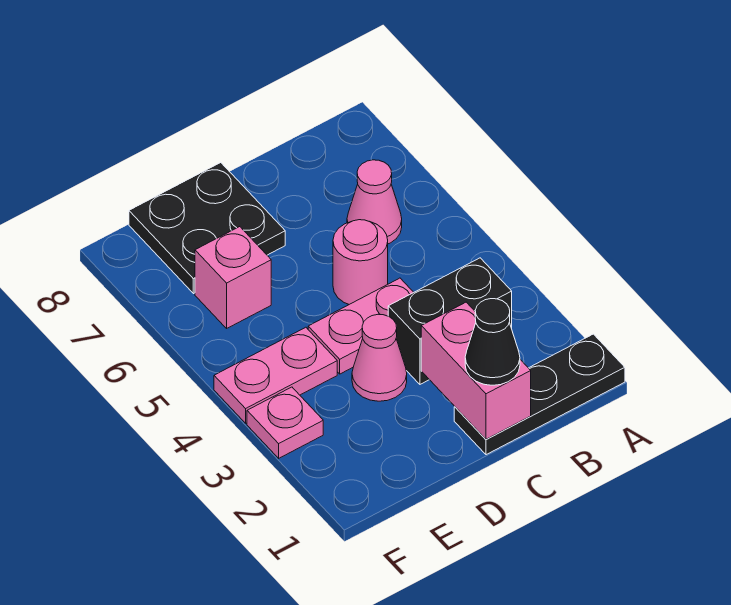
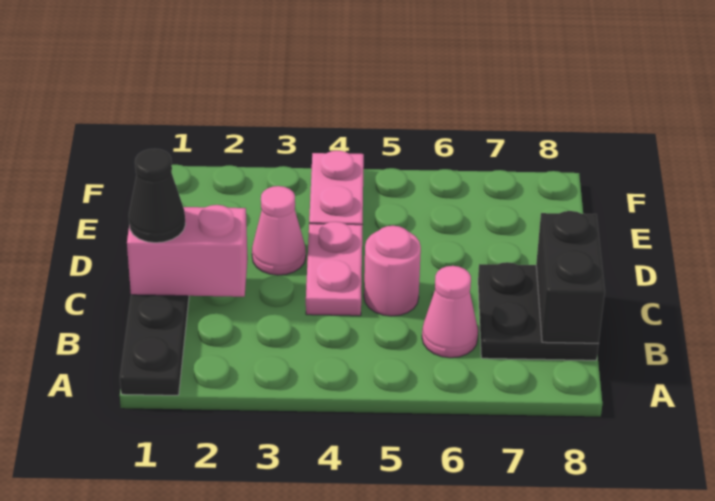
black brick B3:C3 level 1 -> black brick B8:C8 level 2
black plate D7:E8 level 1 -> black plate B7:C8 level 1
pink brick E6 level 1 -> none
pink plate F3 level 1 -> none

